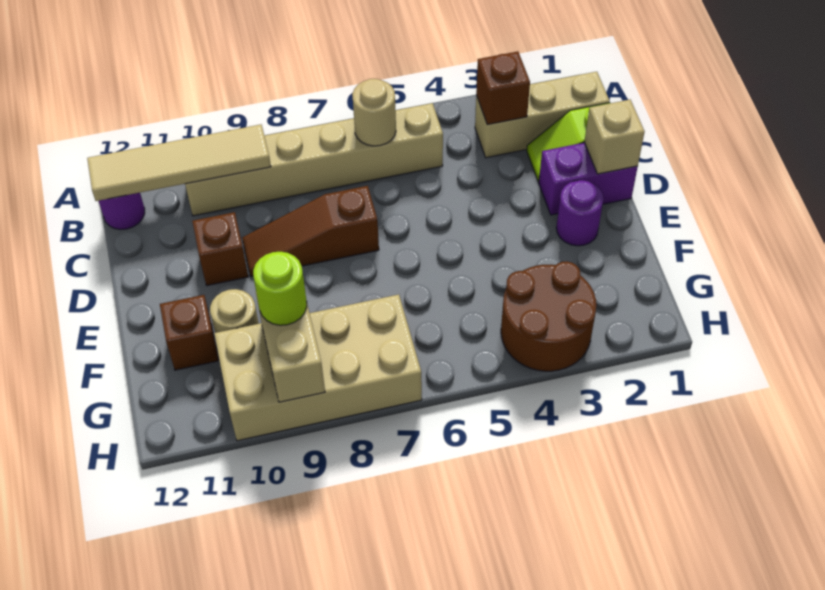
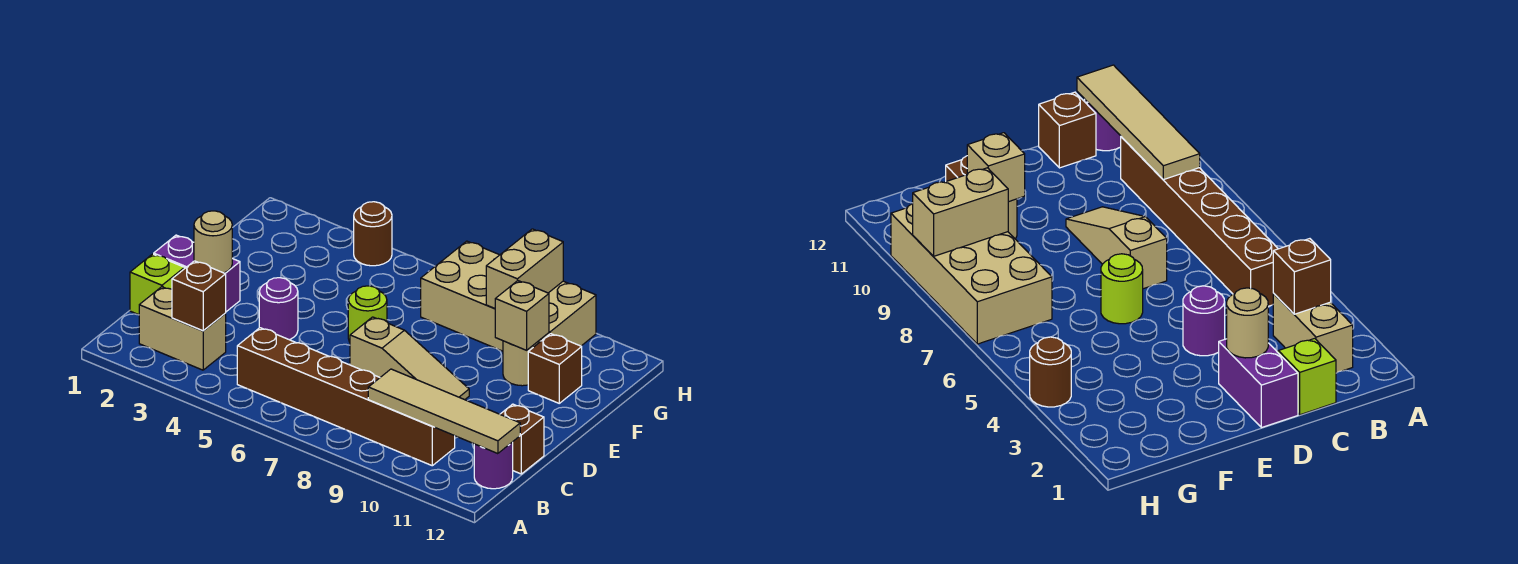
tan brick B1:B3 level 1 -> tan brick B2:B3 level 1
tan brick B5:B10 level 1 -> brown brick B5:B10 level 1
tan round brick B6 level 2 -> tan round brick D2 level 2
tan brick D1 level 2 -> tan brick F10 level 2
brown slope D7:D9 level 1 top 7 -> tan slope D7:D9 level 1 top 7
brown brick D10 level 1 -> brown brick C12 level 1
purple round brick E2 level 1 -> purple round brick D4 level 1
brown round brick G3:H4 level 1 -> brown round brick H4 level 1
lime round brick G9 level 3 -> lime round brick E6 level 1

